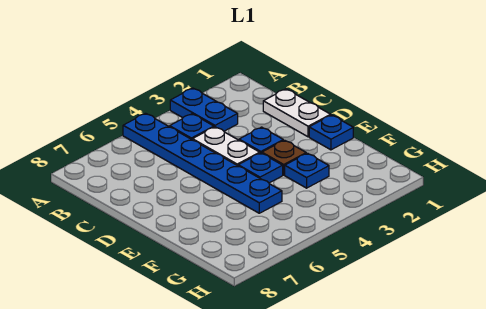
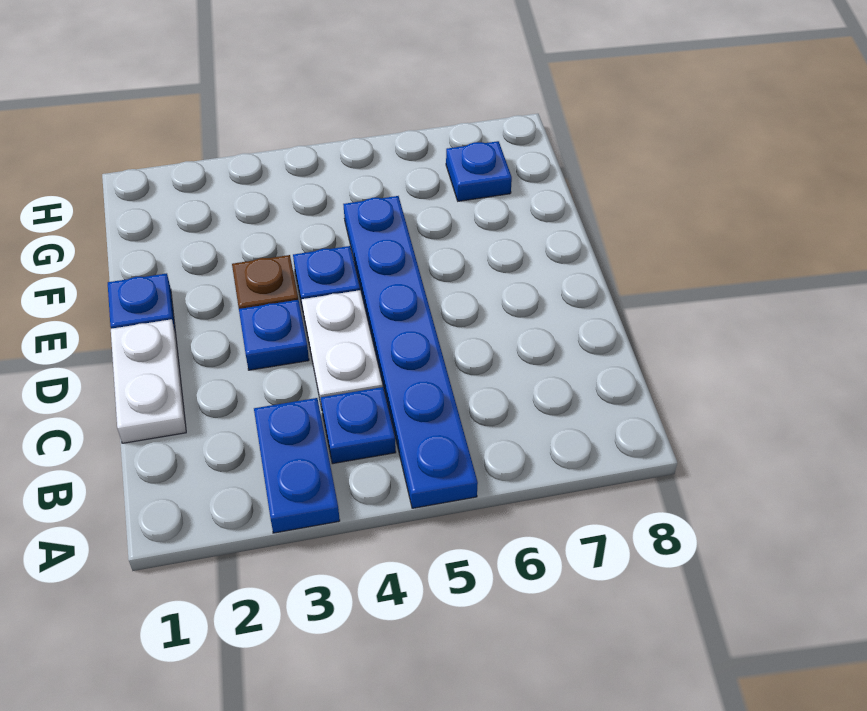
blue plate F3 level 1 -> blue plate G7 level 1

